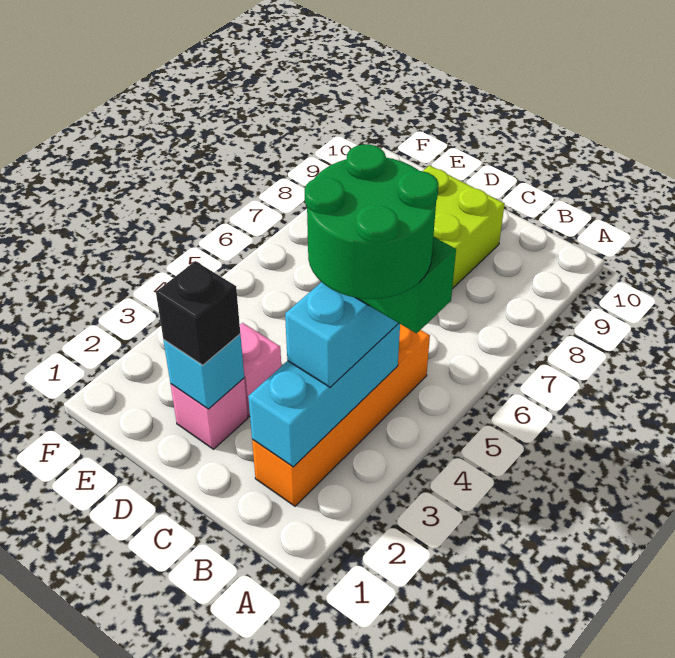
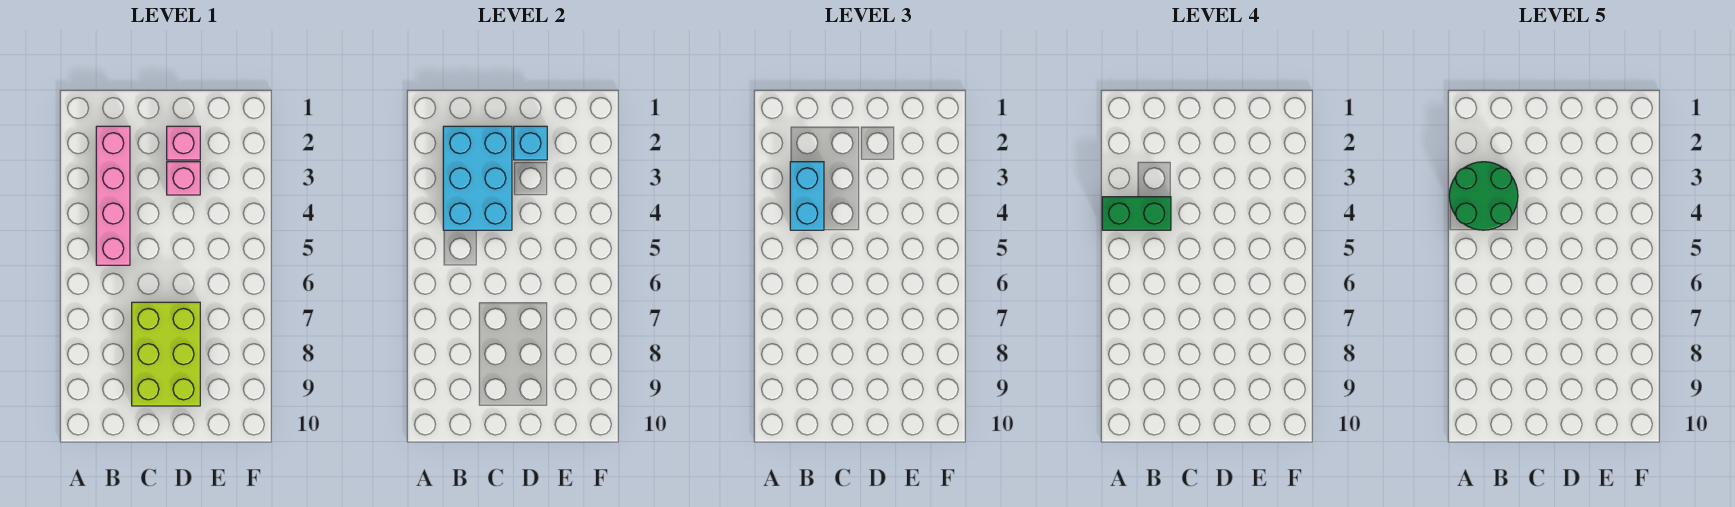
orange brick B2:B5 level 1 -> pink brick B2:B5 level 1
cyan brick B2:B4 level 2 -> cyan brick B2:C4 level 2
black brick D2 level 3 -> none

